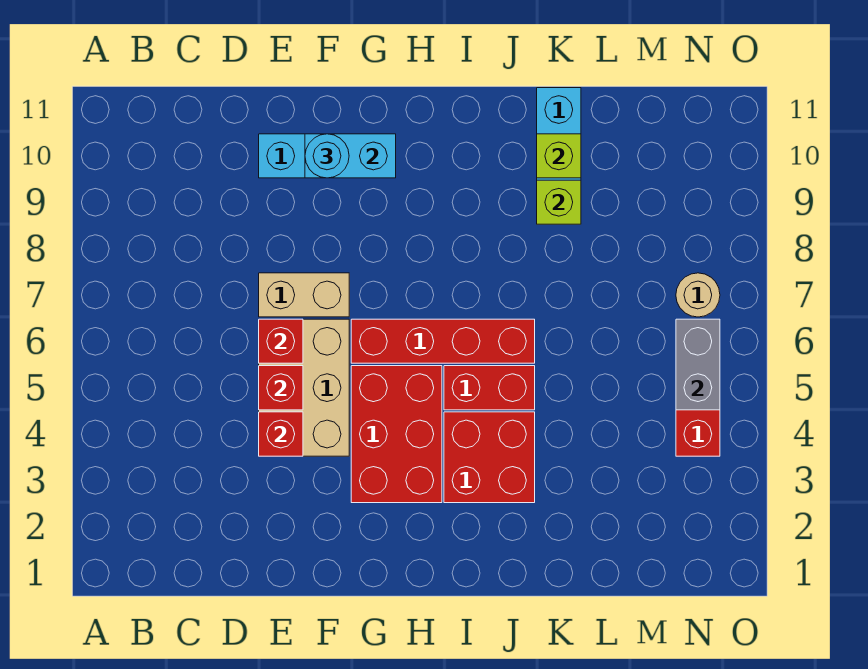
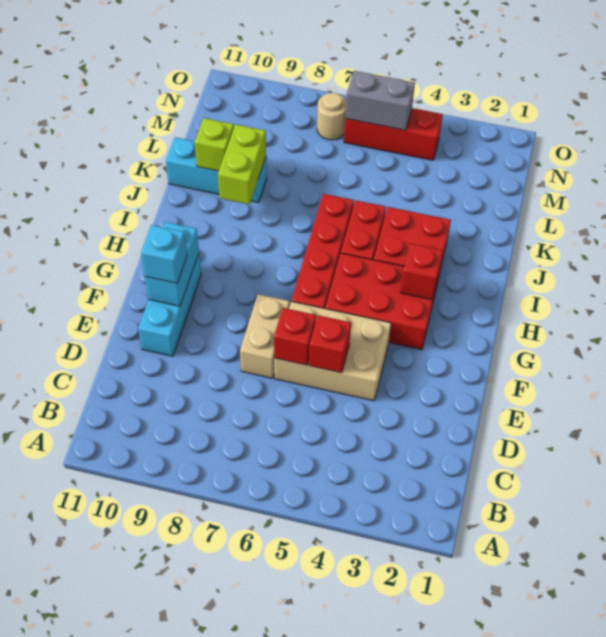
red brick E4 level 2 -> red brick H3 level 2
cyan round brick F10 level 3 -> cyan brick F10 level 3
lime brick K9 level 2 -> lime brick J9:K9 level 2

